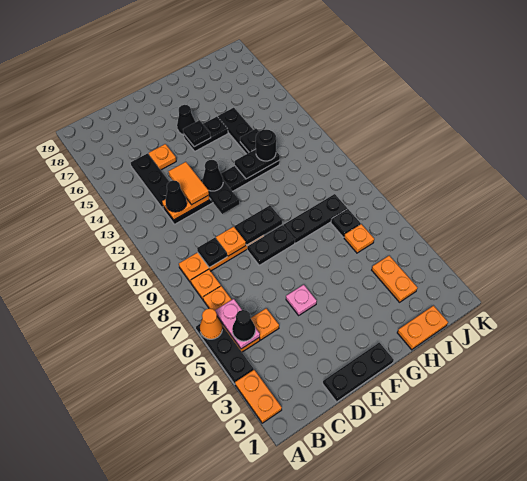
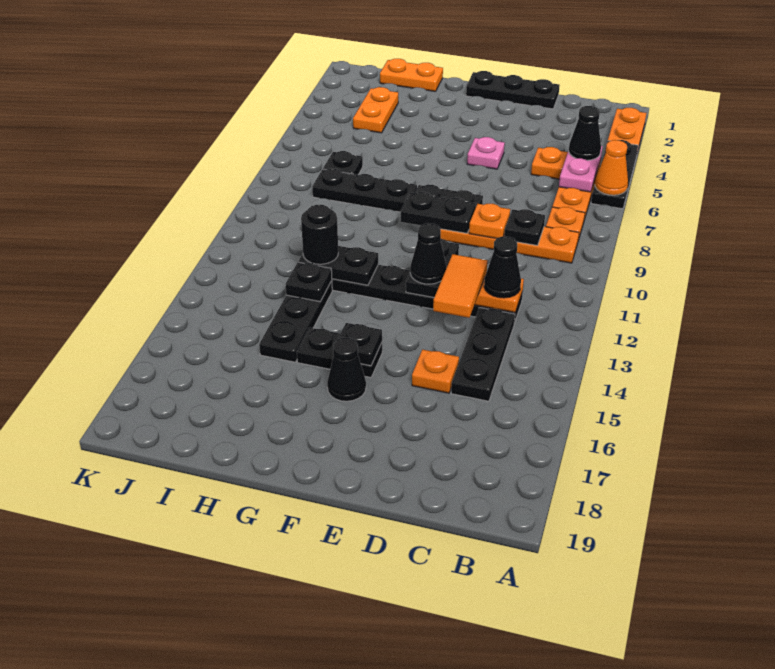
orange plate I6 level 1 -> none

